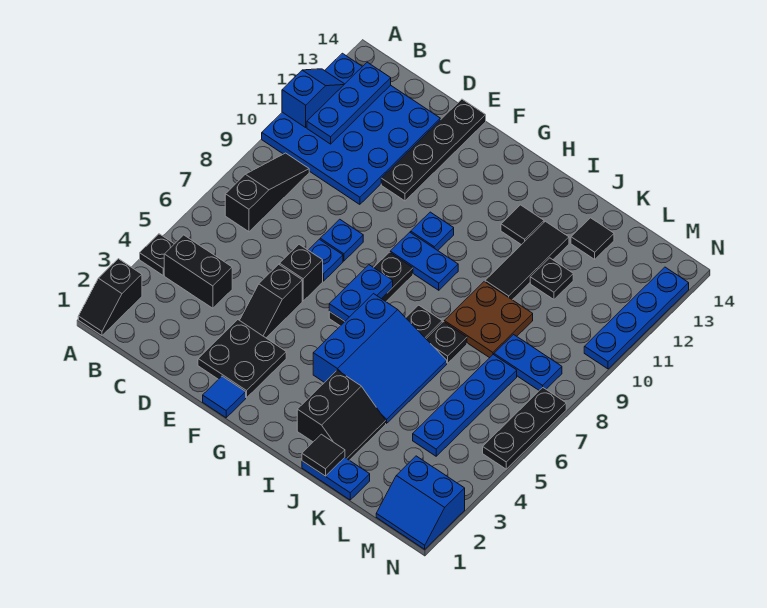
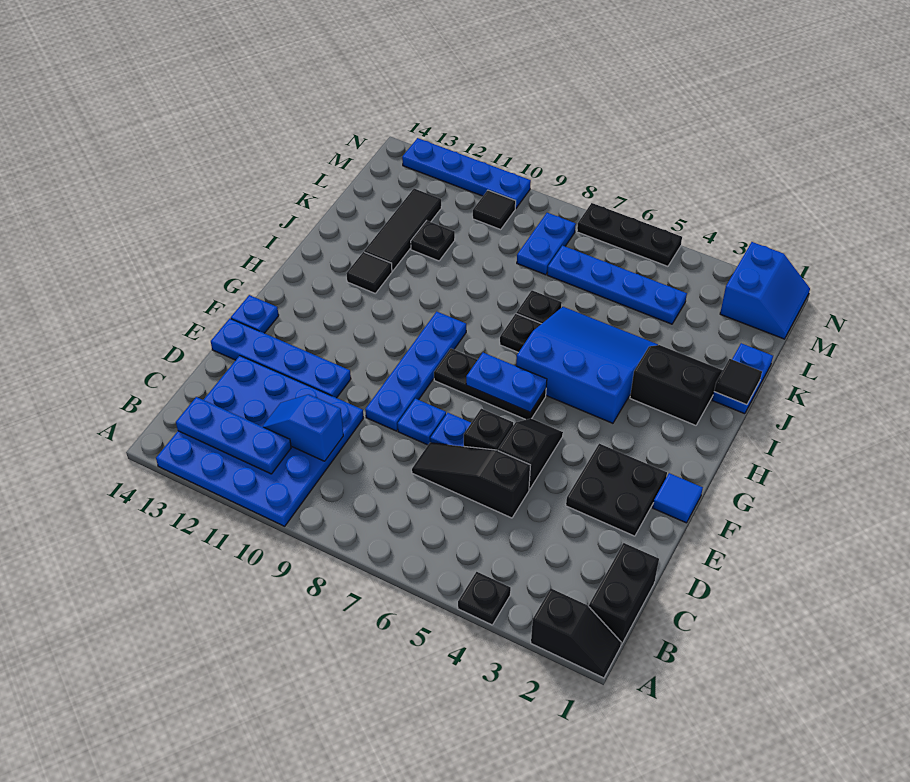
blue slope A11:A12 level 2 top 11 -> blue slope C10:C11 level 2 top 10
black brick B4:C4 level 1 -> black brick B1:C1 level 1
black slope B7:B9 level 1 top 7 -> black slope D5:D7 level 1 top 5
black slope E4:E5 level 1 top 5 -> black slope E5:F5 level 1 top E
black plate E11:E14 level 1 -> blue plate E11:E14 level 1
blue plate G9:H9 level 1 -> blue plate E9:H9 level 1
blue plate G10 level 1 -> blue plate F14 level 1
brown plate J8:K9 level 1 -> none
black tile J10:J12 level 1 -> black tile J12:L12 level 1
black tile K13 level 1 -> black tile M10 level 1

